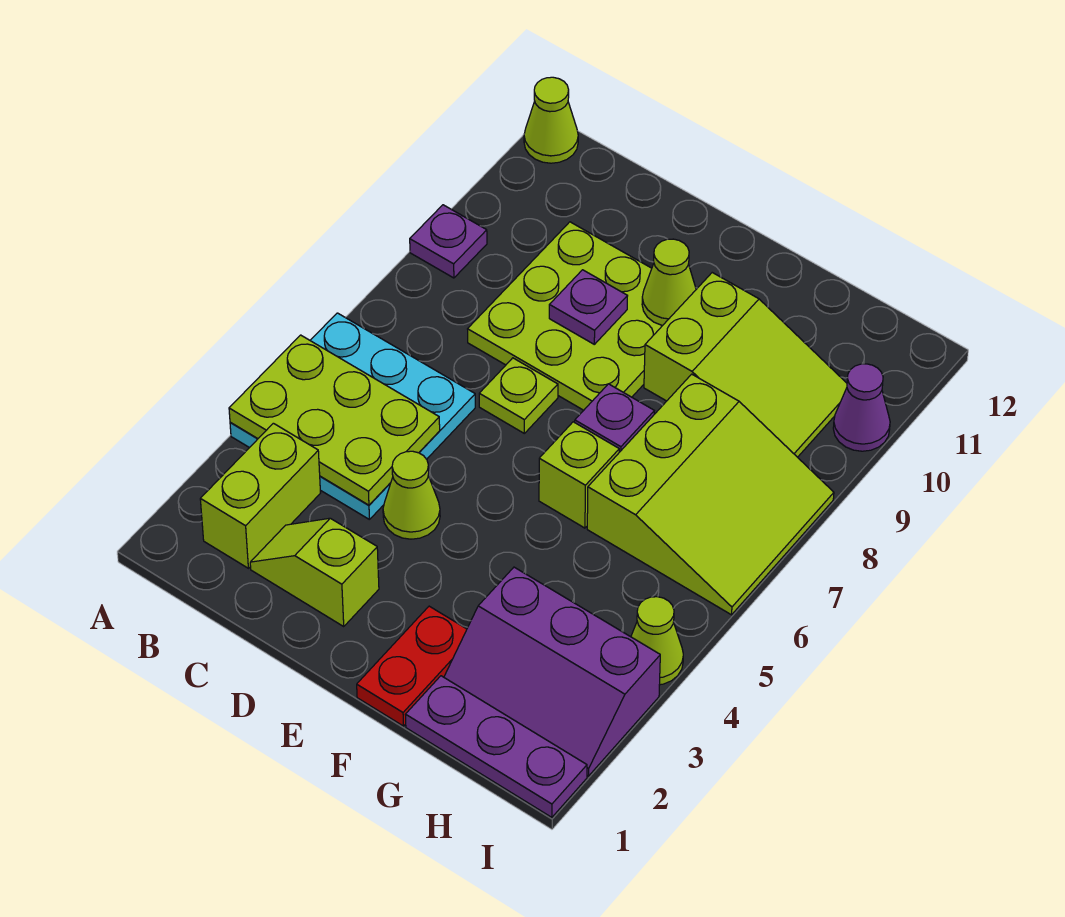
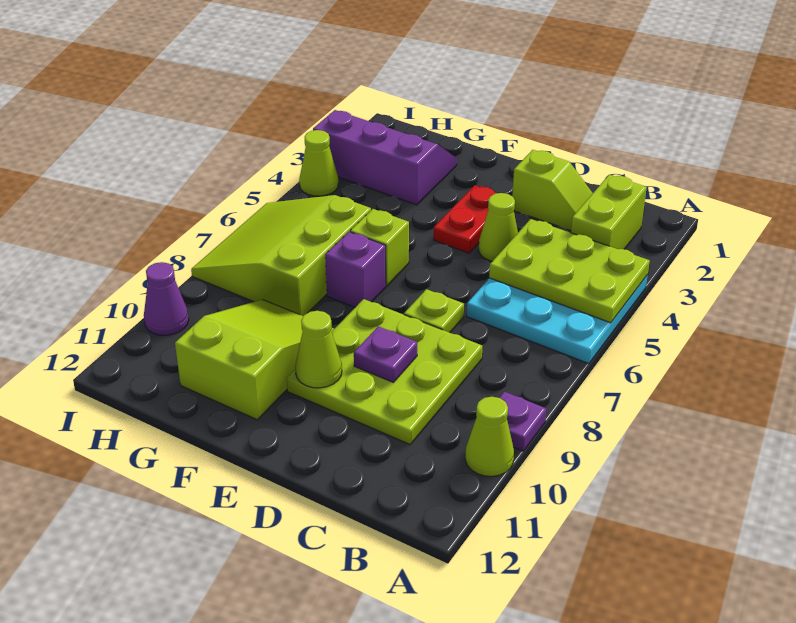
lime cone A12 level 1 -> lime cone A10 level 1
red plate F1:F2 level 1 -> red plate E3:E4 level 1
lime slope F9:H10 level 1 top F -> lime slope F9:G11 level 1 top 11
purple plate G1:I1 level 1 -> none

